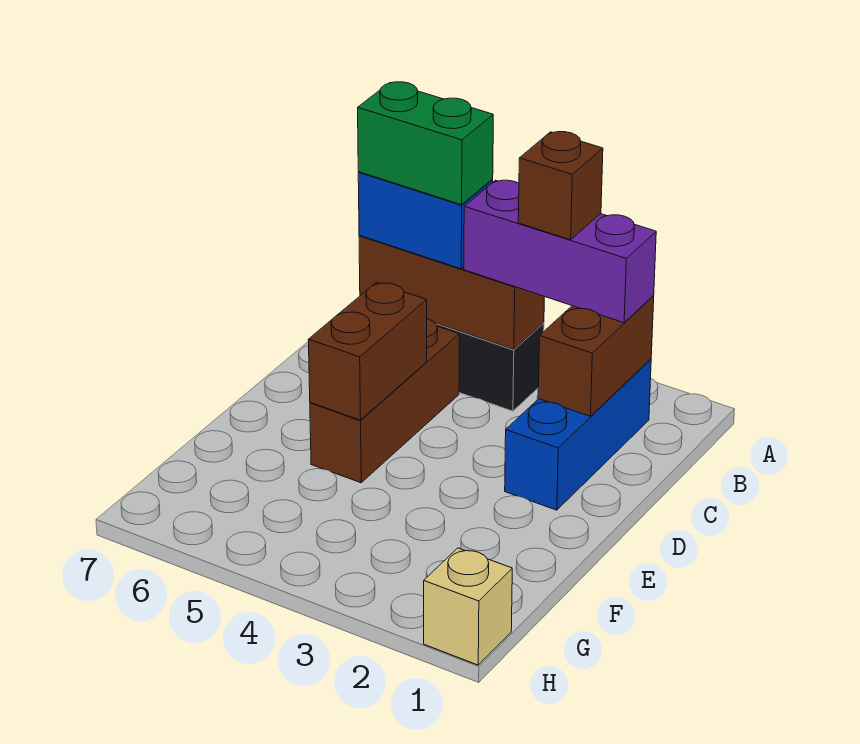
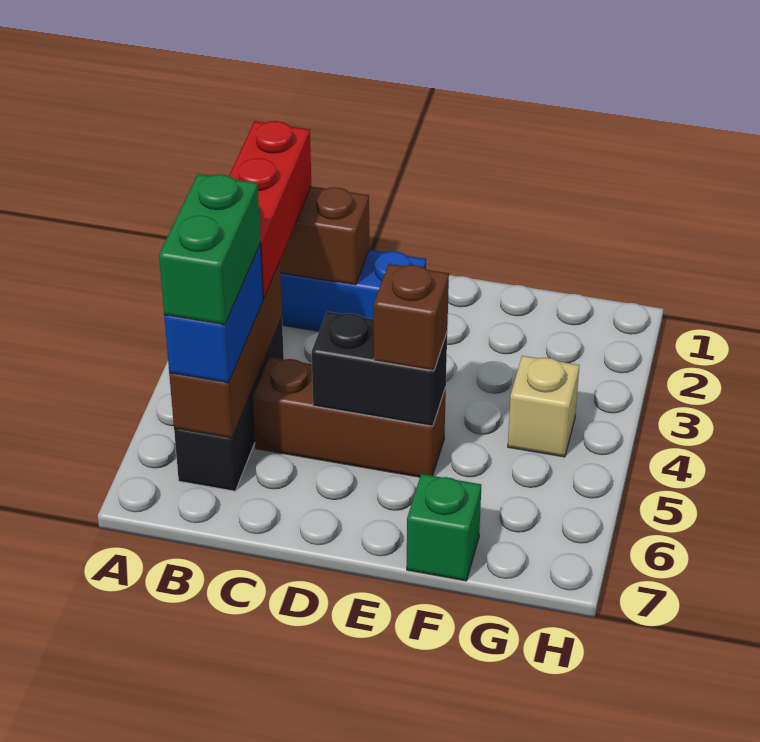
purple brick B2:B4 level 3 -> red brick B2:B4 level 3
brown brick B3 level 4 -> brown brick E5 level 3
brown brick D5:E5 level 2 -> black brick D5:E5 level 2
none -> green brick F7 level 1
tan brick H1 level 1 -> tan brick G4 level 1

